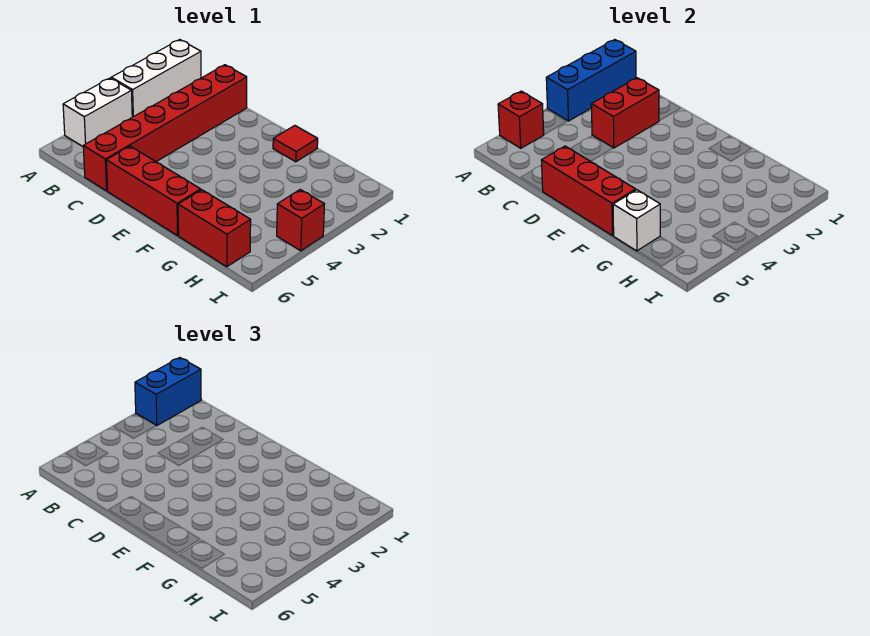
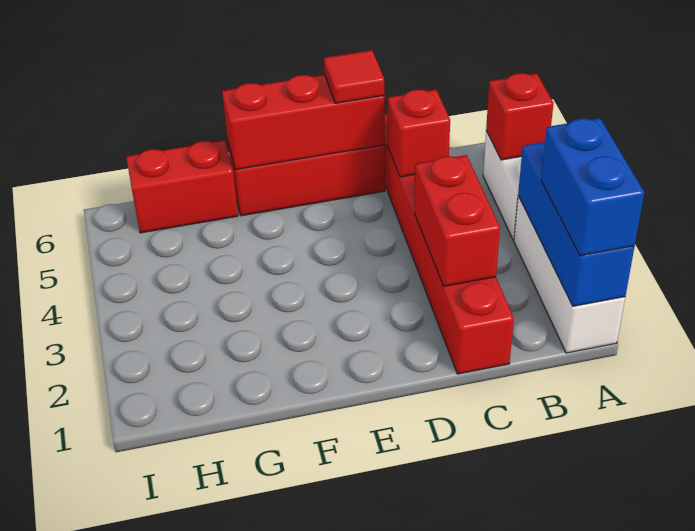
red tile F1 level 1 -> red tile D6 level 3
white brick G6 level 2 -> none
red brick I4 level 1 -> red brick C5 level 2

